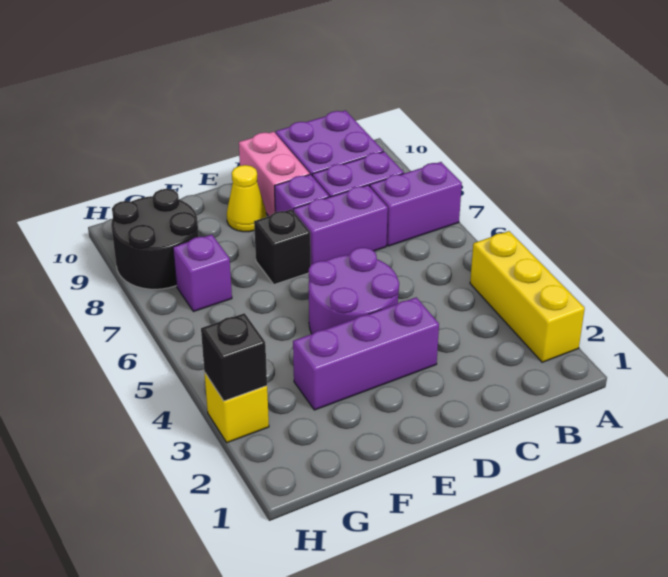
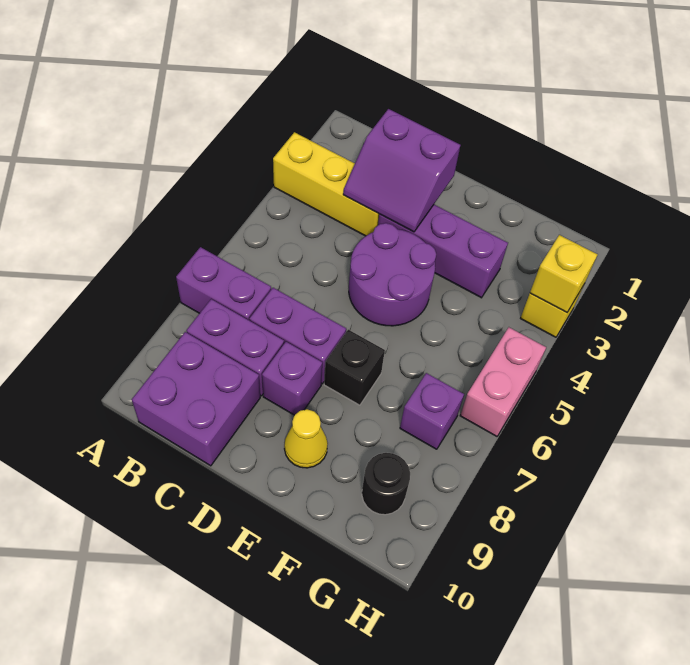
yellow brick A2:A4 level 1 -> yellow brick A3:C3 level 1
none -> purple slope C2:D3 level 2 top 2
pink brick D9:D10 level 1 -> pink brick H5:H6 level 1
black round brick G8:H9 level 1 -> black round brick G9 level 1
black brick H3 level 2 -> yellow brick H3 level 2

